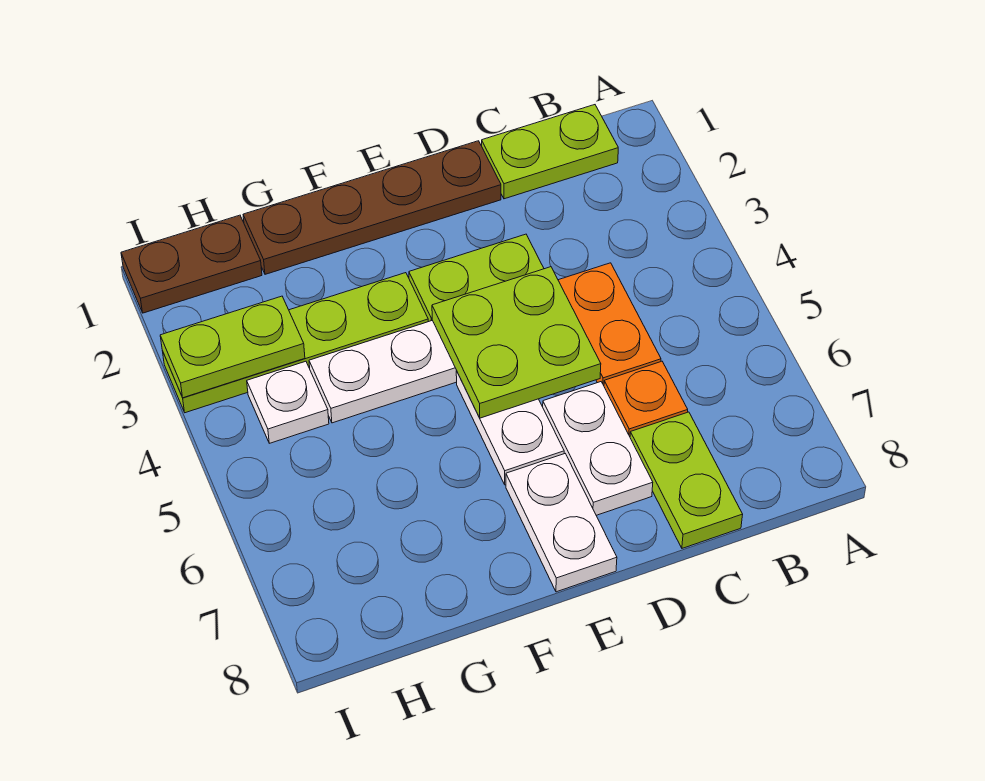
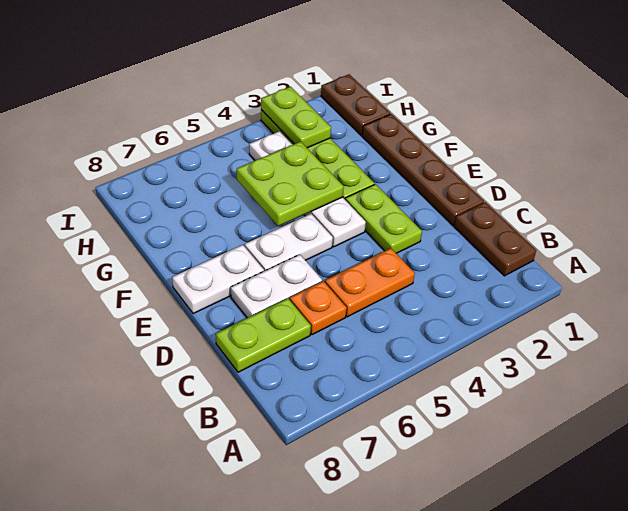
lime plate B1:C1 level 1 -> brown plate B1:C1 level 1
lime plate D4:E5 level 2 -> lime plate F4:G5 level 2

